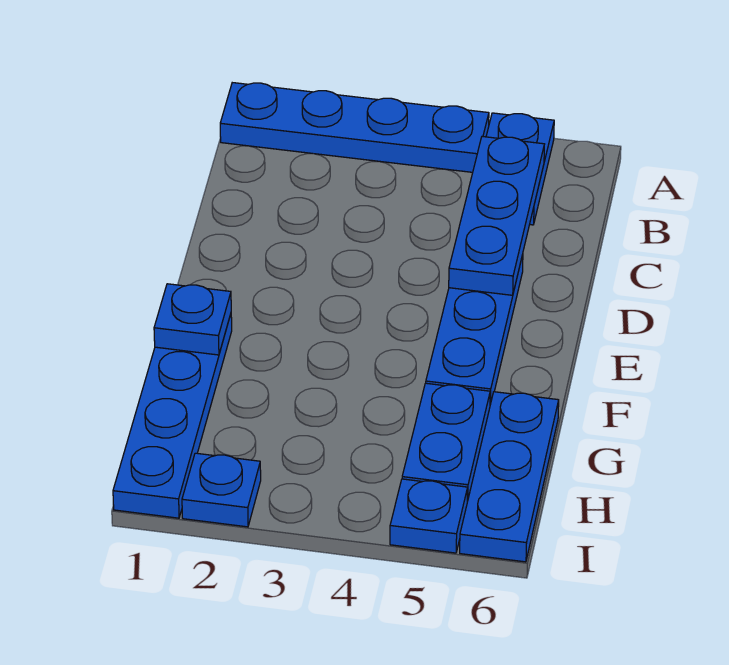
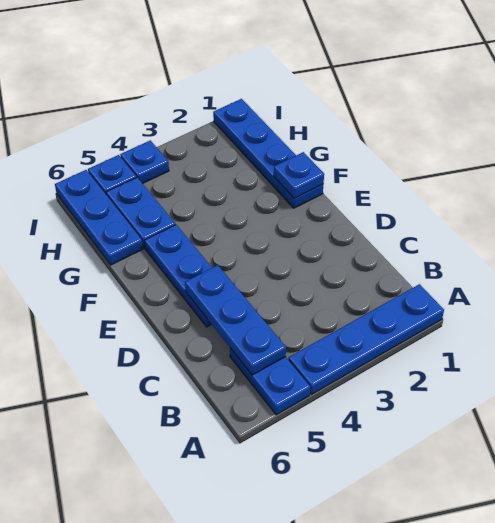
blue plate I2 level 1 -> blue plate I4 level 1

